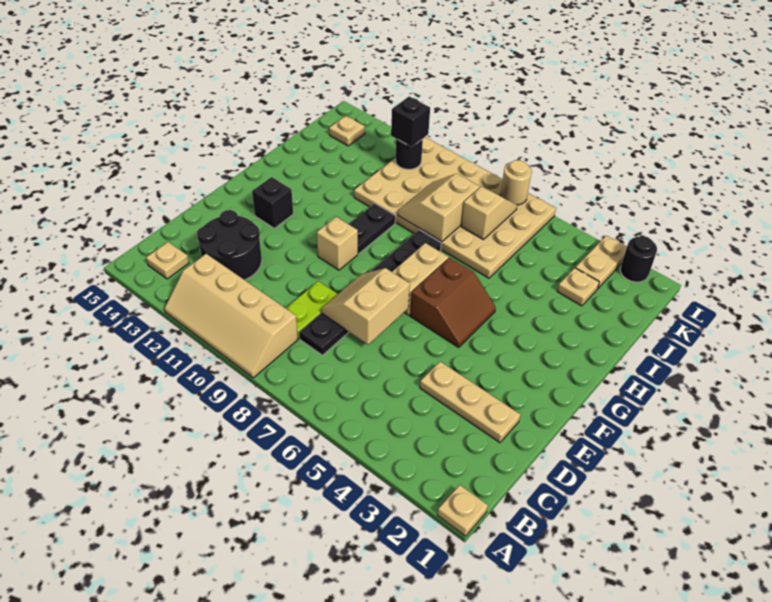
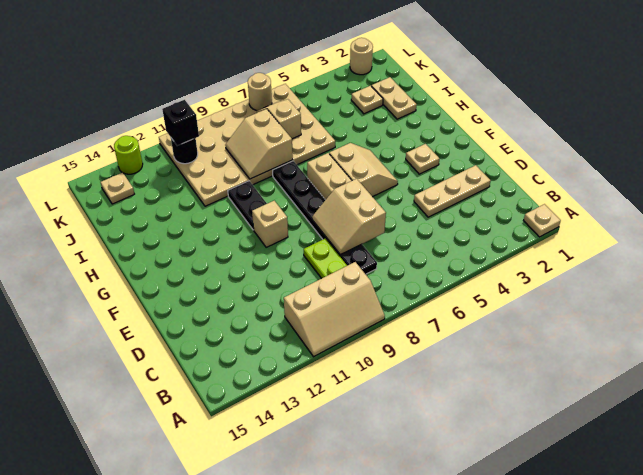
tan slope A9:B12 level 1 top B -> tan slope A9:B11 level 1 top B
tan plate B14 level 1 -> tan plate F3 level 1
black round brick C12:D13 level 1 -> none
brown slope F5:G6 level 1 top 6 -> tan slope F5:G6 level 1 top 6
black brick F13 level 1 -> none
tan plate K3:L3 level 1 -> tan plate I2:J2 level 1
black round brick L2 level 1 -> tan round brick L2 level 1
none -> lime round brick L13 level 1

